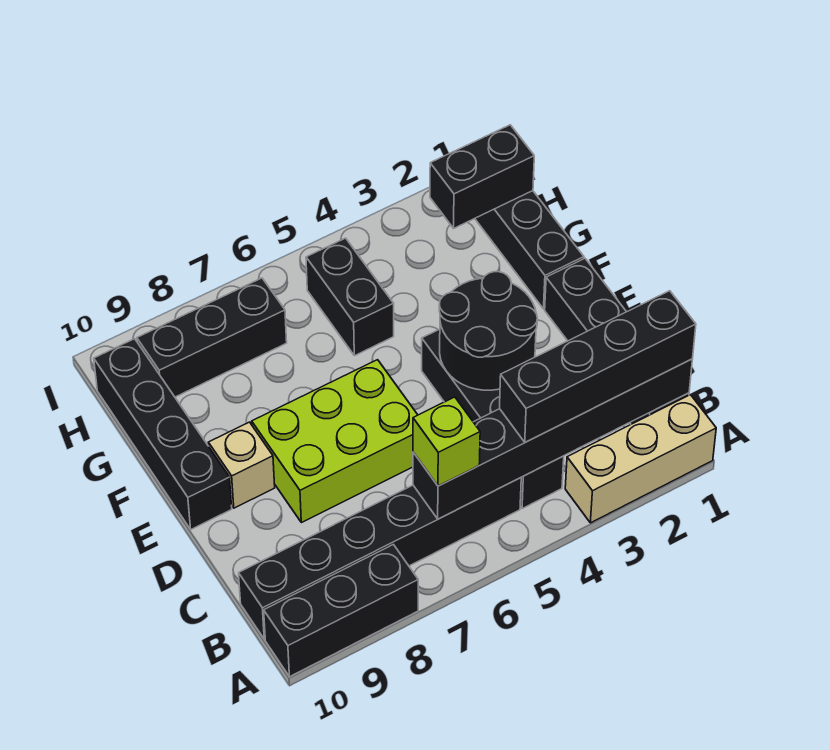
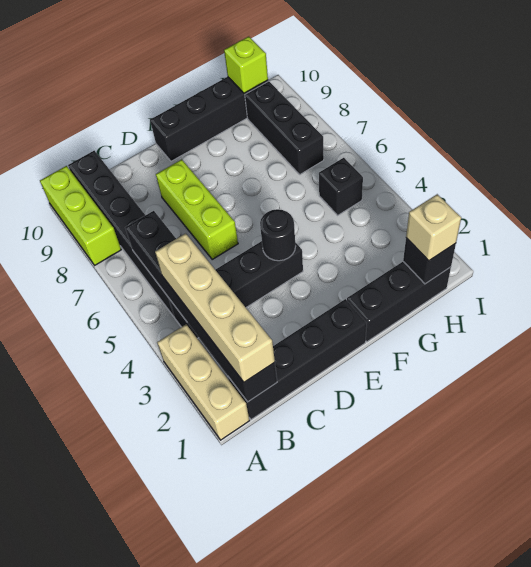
black brick A8:A10 level 1 -> lime brick A8:A10 level 1
black brick B1:B4 level 3 -> tan brick B1:B4 level 3
lime brick B6 level 3 -> lime brick H10 level 2
black round brick D3:E4 level 2 -> black round brick E4 level 2
lime brick D6:E8 level 1 -> lime brick D6:D8 level 1
tan brick E9 level 1 -> tan brick H1 level 3
black brick G5:H5 level 1 -> black brick H5 level 1
black brick H1:H2 level 2 -> black brick H1 level 2

